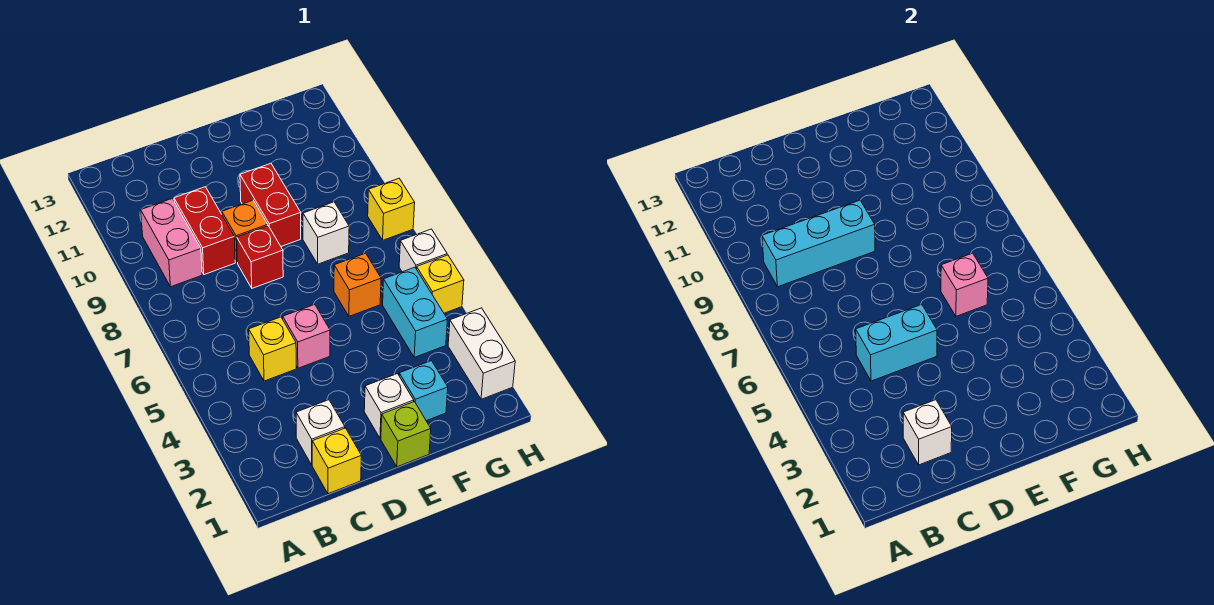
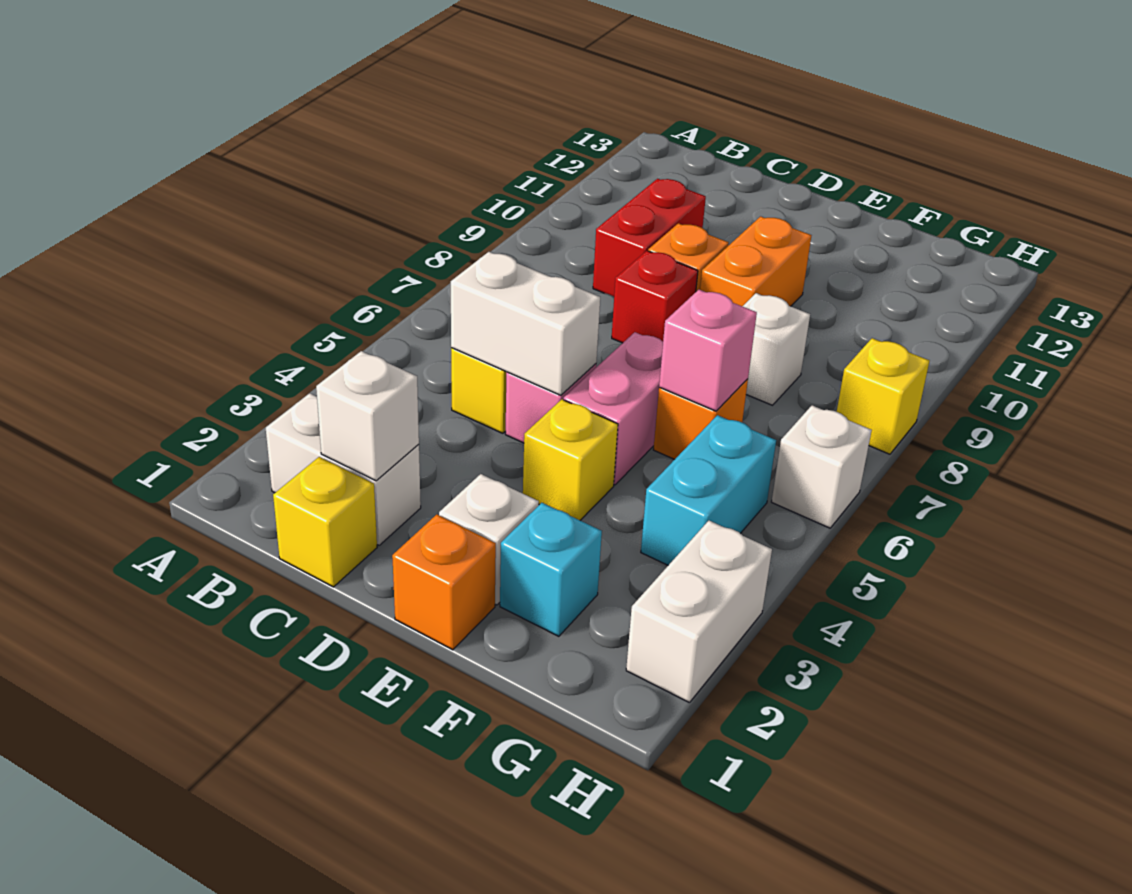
pink brick B9:B10 level 1 -> pink brick E5:E6 level 1
cyan brick B9:D9 level 2 -> none
white brick C2 level 1 -> white brick B2:C2 level 1
cyan brick C5:D5 level 2 -> white brick C5:D5 level 2
lime brick E1 level 1 -> orange brick E1 level 1
red brick E9:E10 level 1 -> orange brick E9:E10 level 1
yellow brick H5 level 1 -> yellow brick E4 level 1

